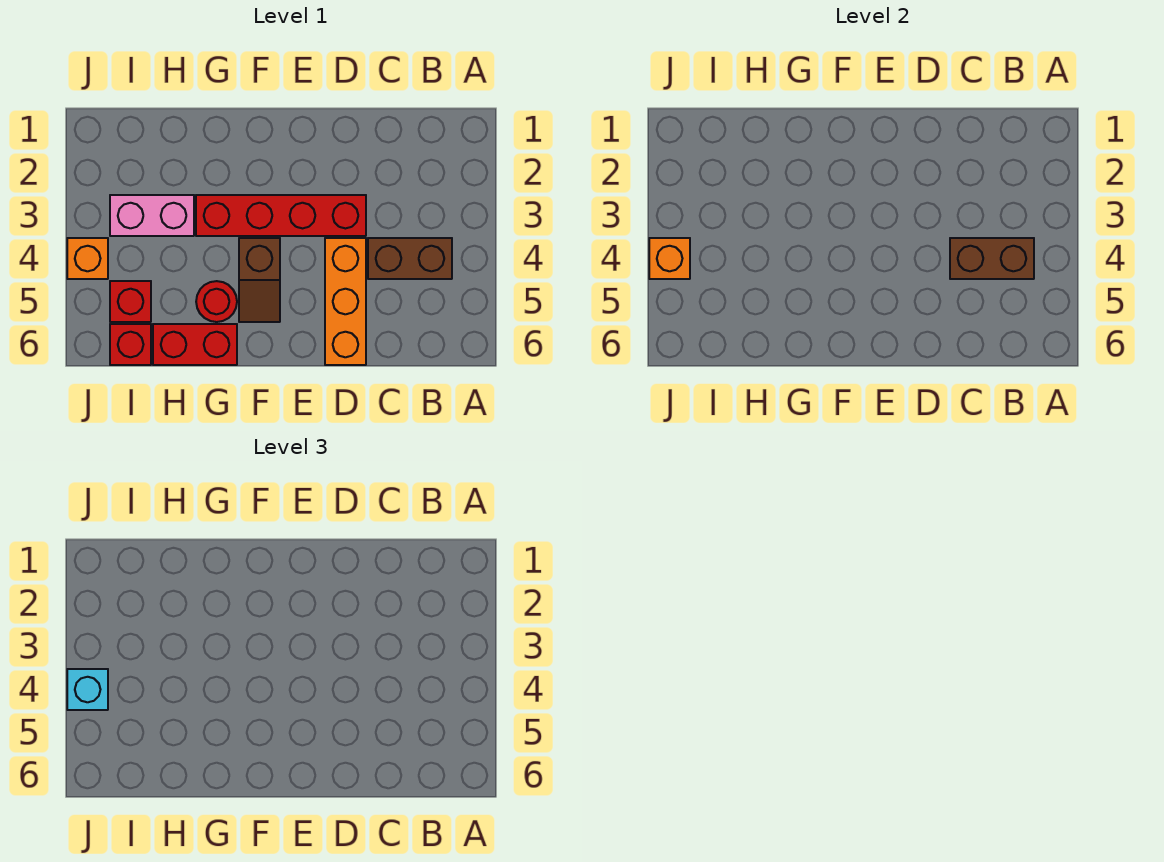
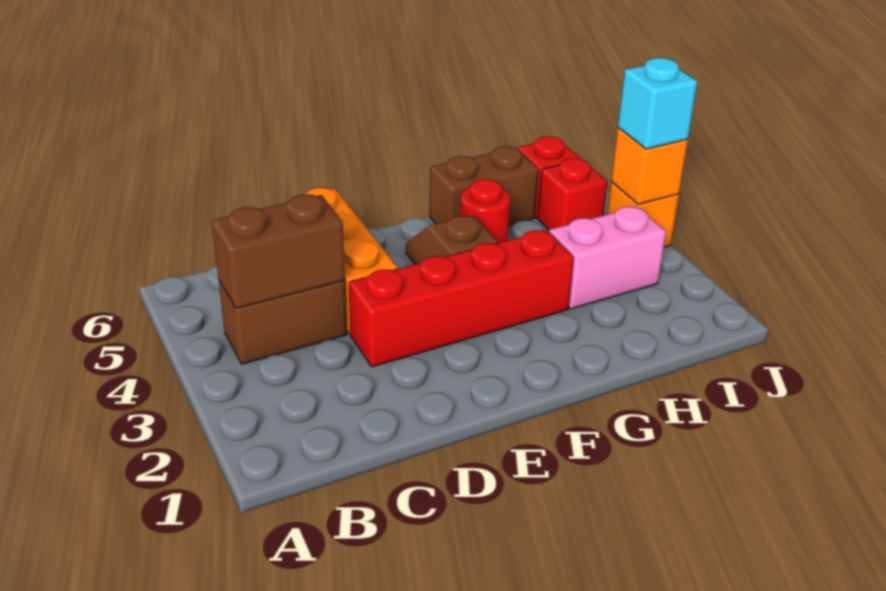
red brick G6:H6 level 1 -> brown brick G6:H6 level 1

